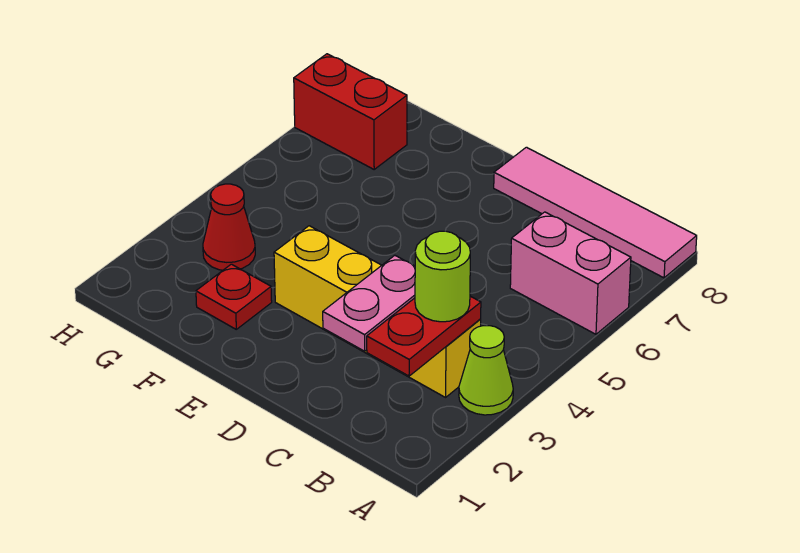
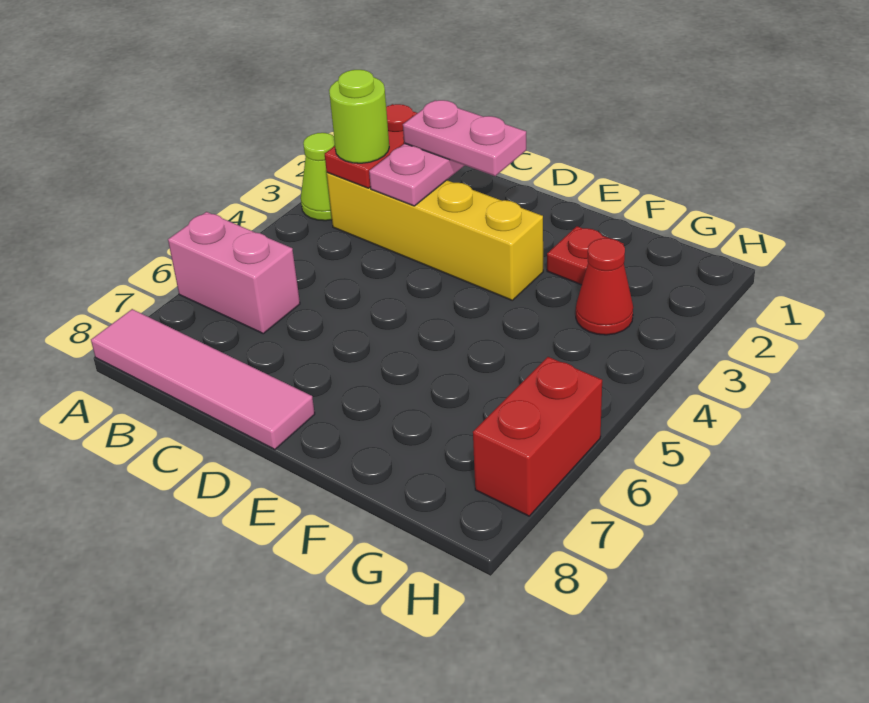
none -> pink plate C2:D2 level 3
red brick G7:H7 level 1 -> red brick H6:H7 level 1

